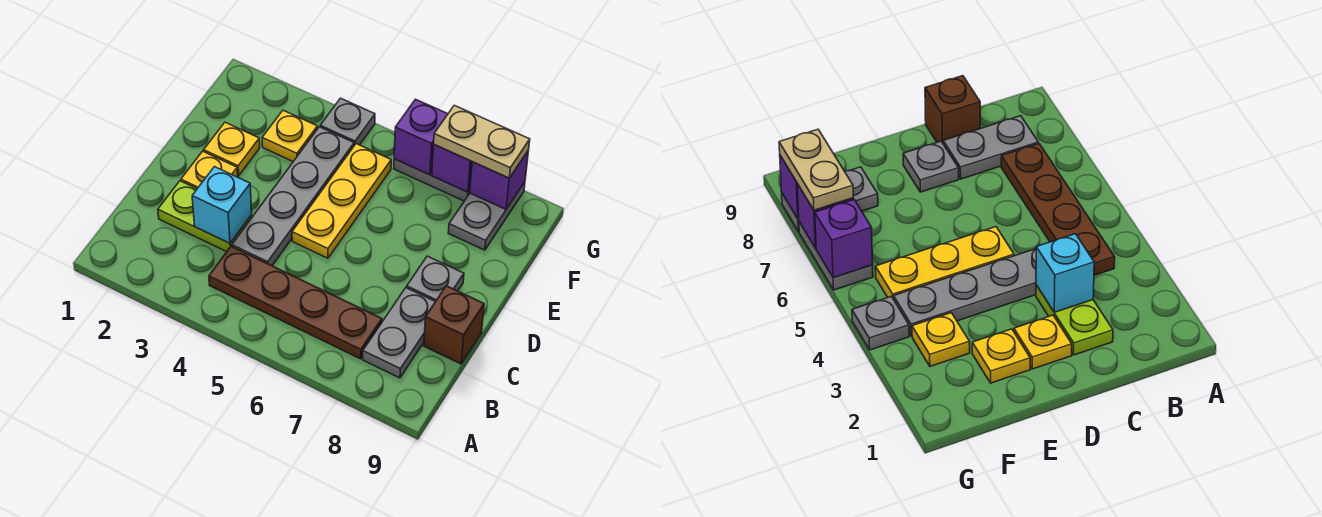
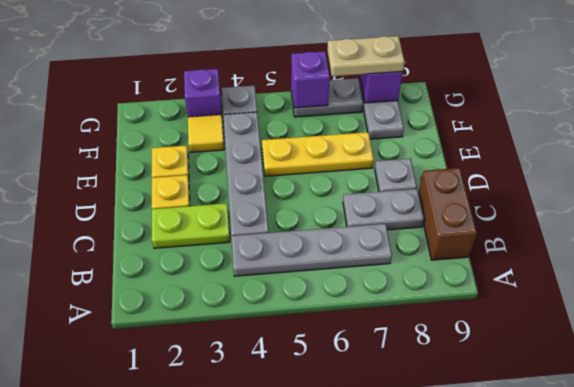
brown plate B4:B7 level 1 -> grey plate B4:B7 level 1
grey plate B8:C8 level 1 -> grey plate C7:C8 level 1
cyan brick C3 level 2 -> none
brown brick C9 level 1 -> brown brick B9:C9 level 1
yellow plate D5:F5 level 1 -> yellow plate E5:E7 level 1
yellow plate F3 level 1 -> yellow tile F3 level 1
purple brick G7 level 2 -> purple brick G3 level 1

